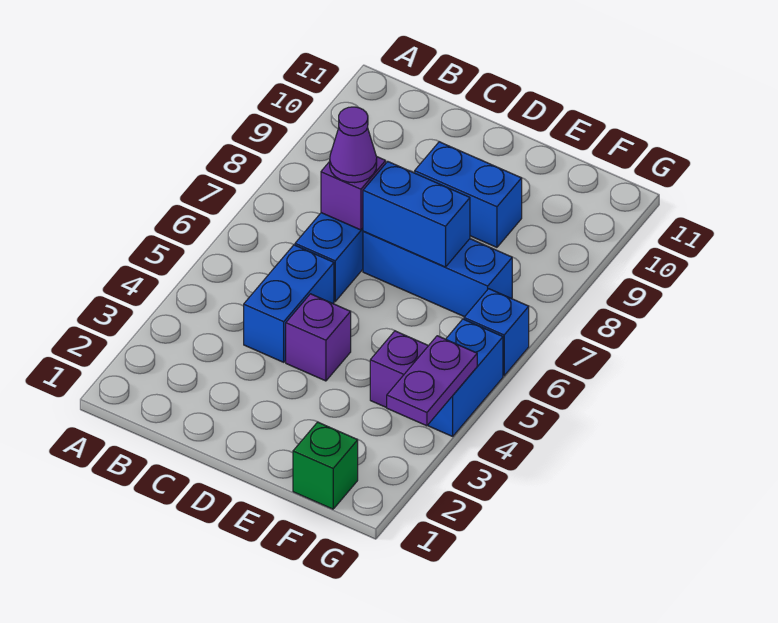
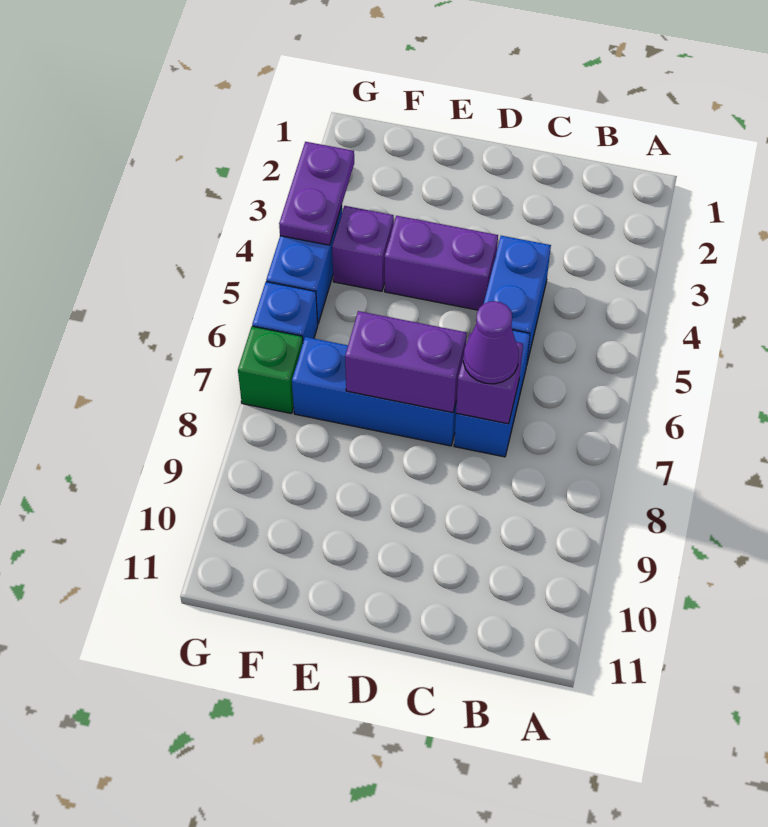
purple brick D4 level 1 -> purple brick D4:E4 level 1
blue brick D7:E7 level 2 -> purple brick D7:E7 level 2
blue brick D9:E9 level 1 -> none
green brick F1 level 1 -> green brick G7 level 1

